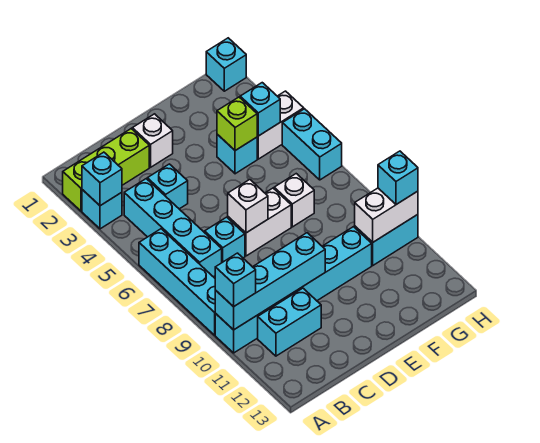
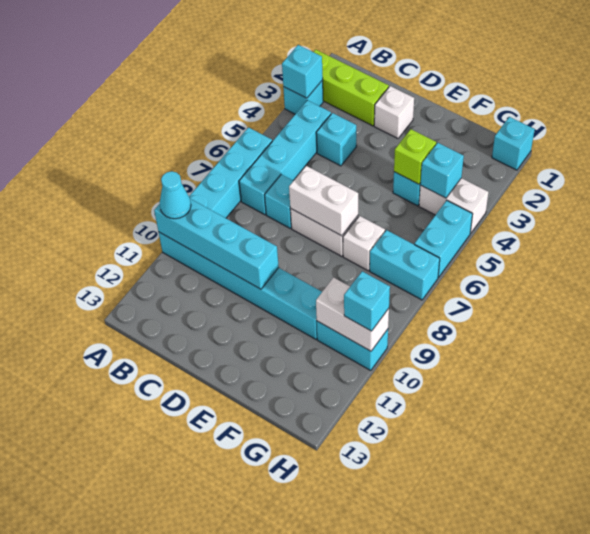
cyan brick A10 level 3 -> cyan cone A10 level 3
cyan brick B11:C11 level 1 -> cyan brick G7:H7 level 1
white brick D7 level 2 -> white brick D7:E7 level 2

